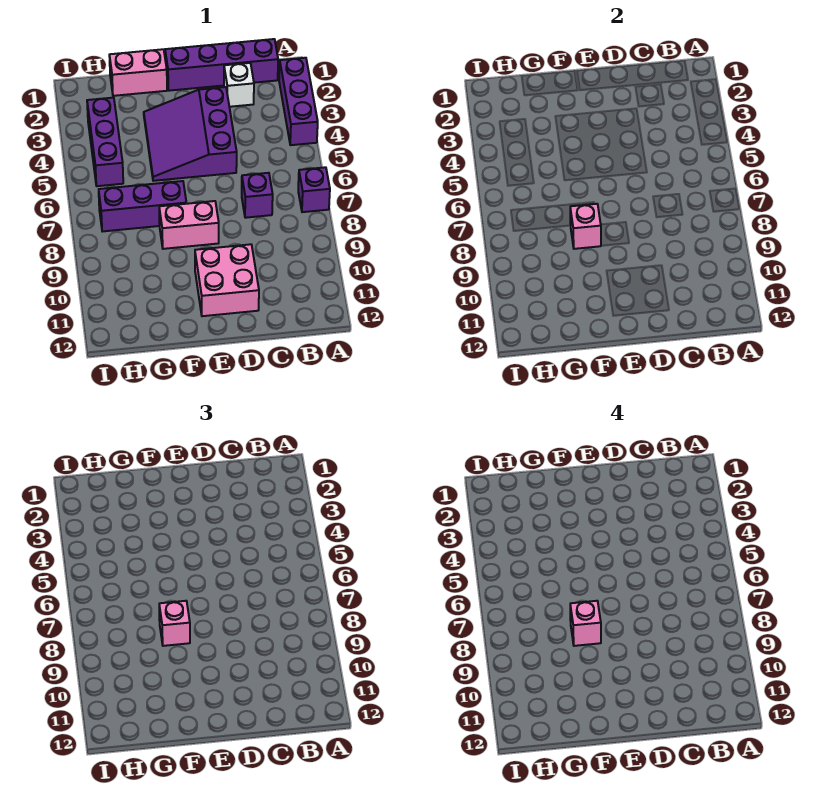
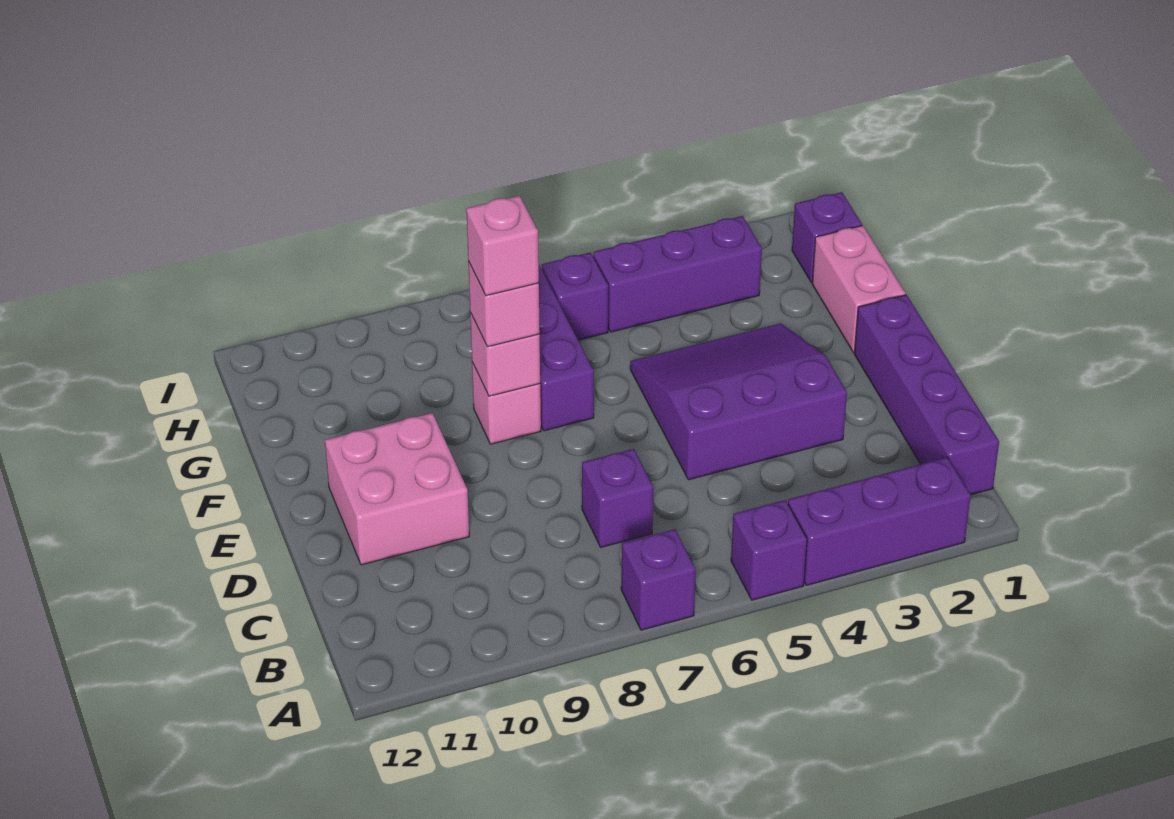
none -> purple brick A5 level 1
white brick C2 level 1 -> none
pink brick E8:F8 level 1 -> pink brick F8 level 1
none -> purple brick H1 level 1
none -> purple brick H6 level 1

